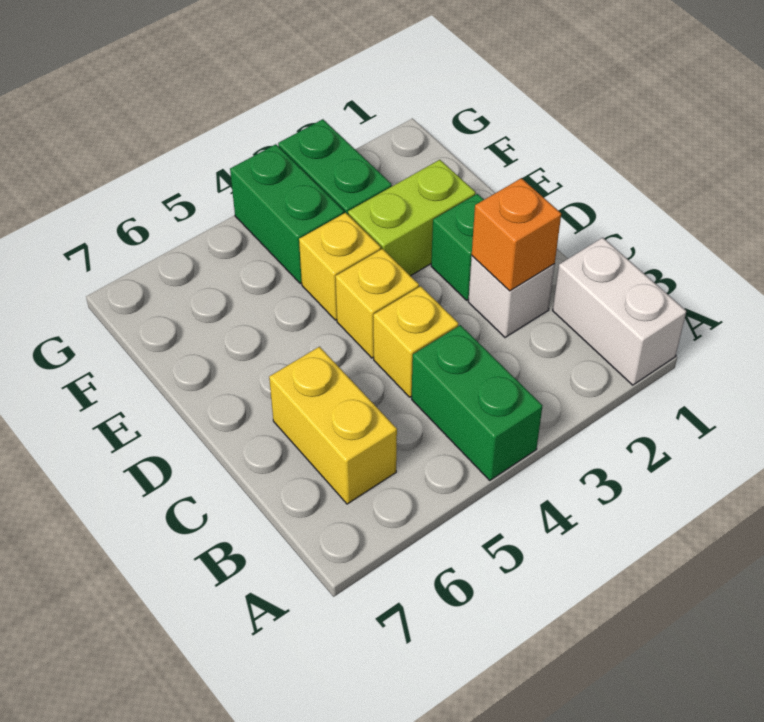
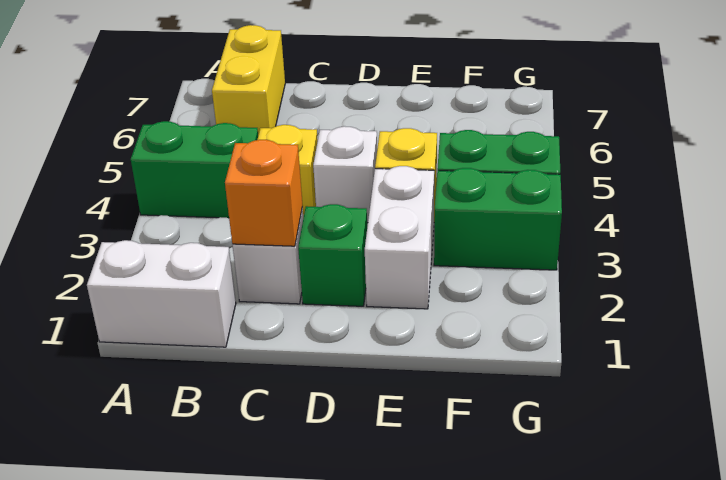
yellow brick B6:C6 level 1 -> yellow brick B6:B7 level 1
yellow brick D4 level 1 -> white brick D4 level 1
lime brick E2:E3 level 1 -> white brick E2:E3 level 1

